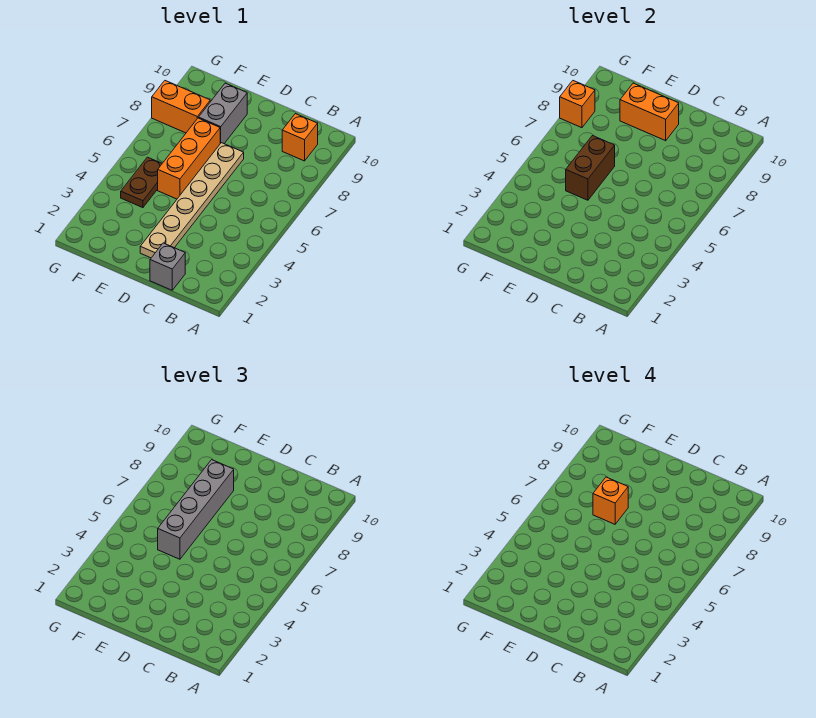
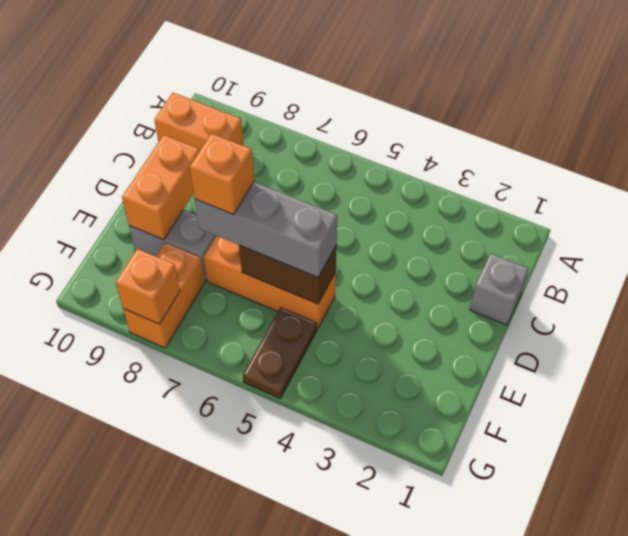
orange brick B9 level 1 -> orange brick B9:B10 level 1
tan plate D2:D7 level 1 -> none
grey brick E5:E8 level 3 -> grey brick E5:E7 level 3
brown plate F4:F5 level 1 -> brown plate F5:G5 level 1

